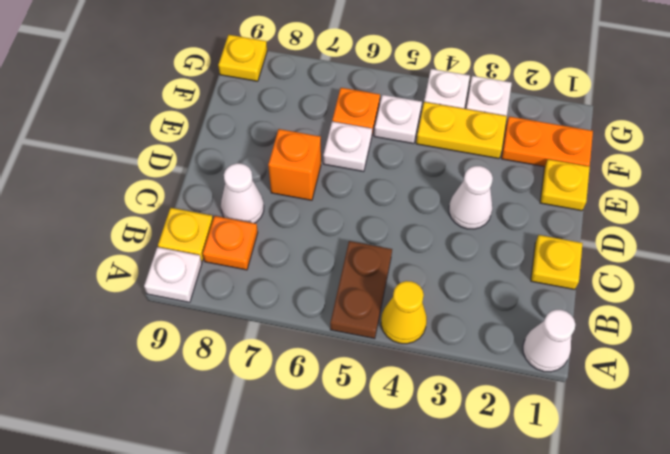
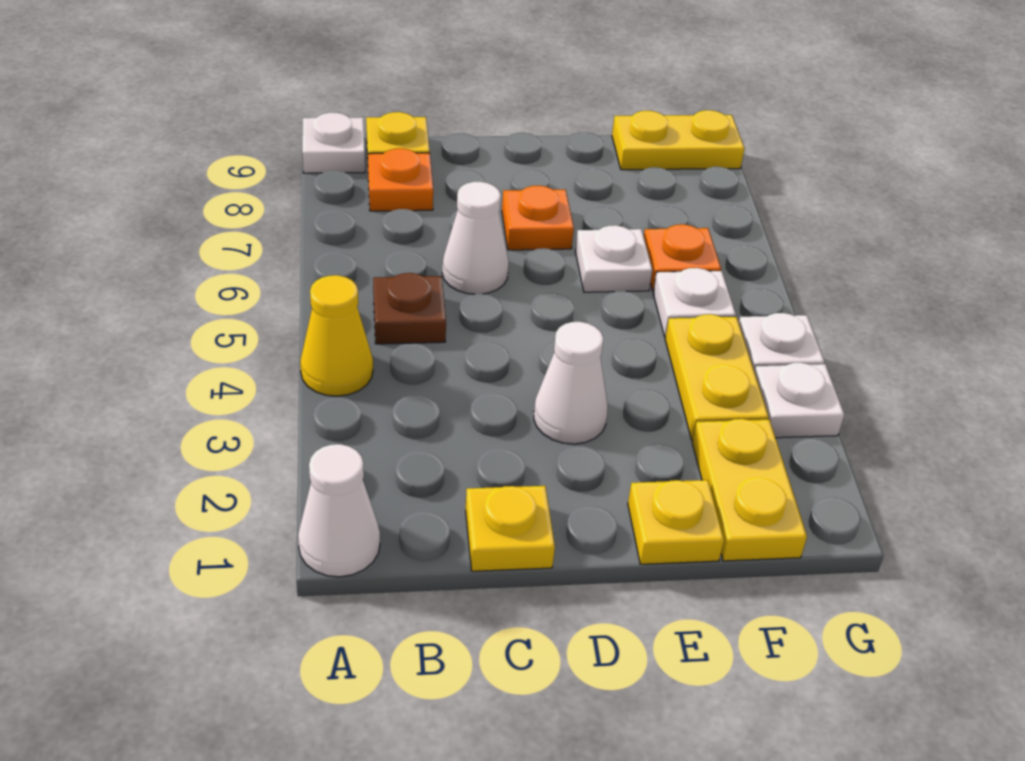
brown plate A5:B5 level 1 -> brown plate B5 level 1
white cone C8 level 1 -> white cone C6 level 1
orange brick D7 level 1 -> orange plate D7 level 1
orange plate F1:F2 level 1 -> yellow plate F1:F2 level 1
yellow plate G9 level 1 -> yellow plate F9:G9 level 1

